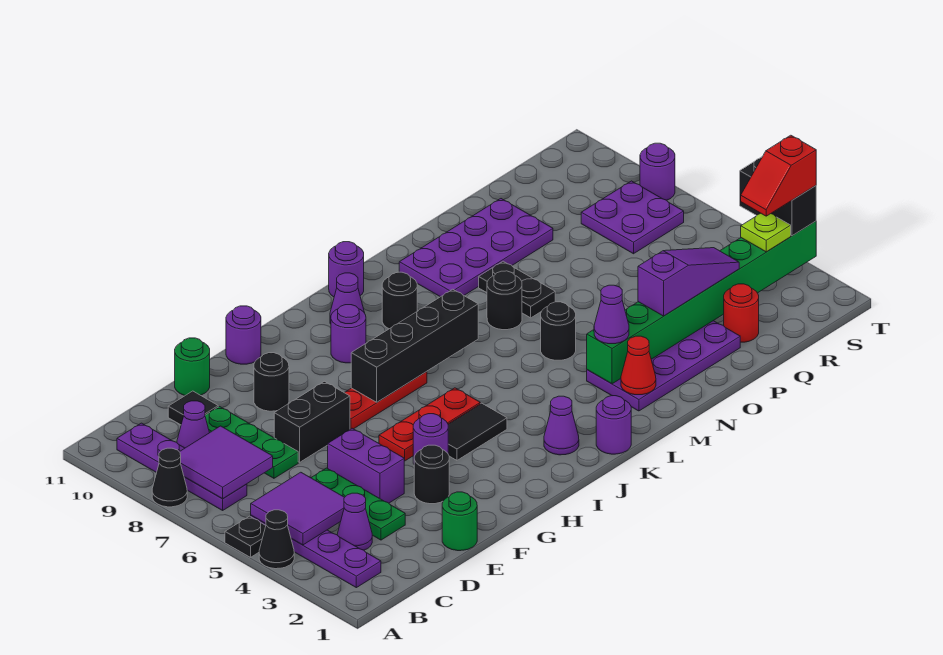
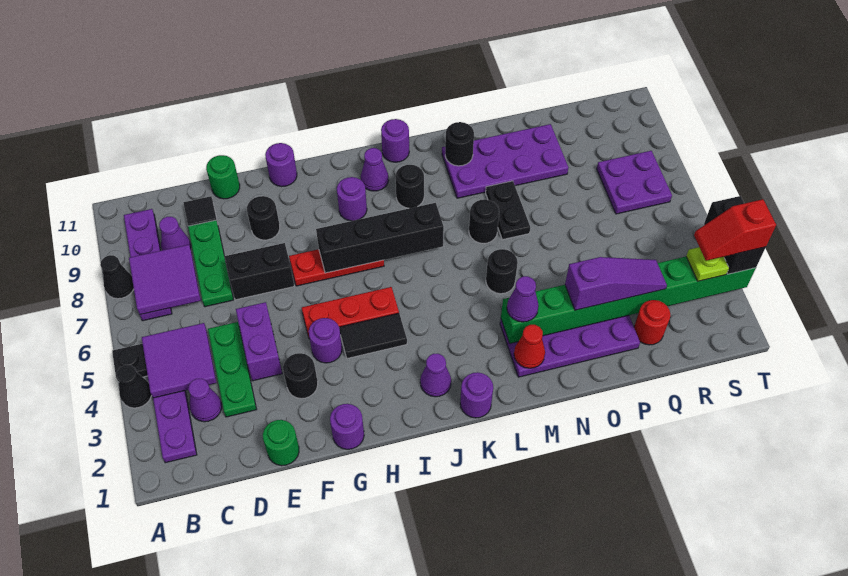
none -> black round brick M10 level 2
purple round brick T8 level 1 -> purple round brick G1 level 1

